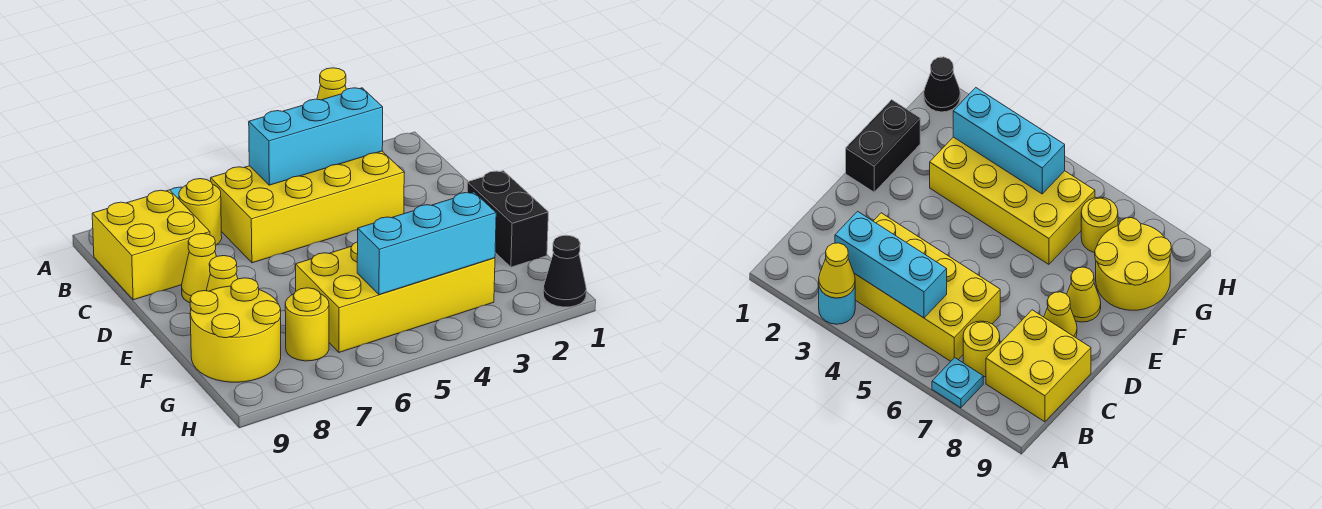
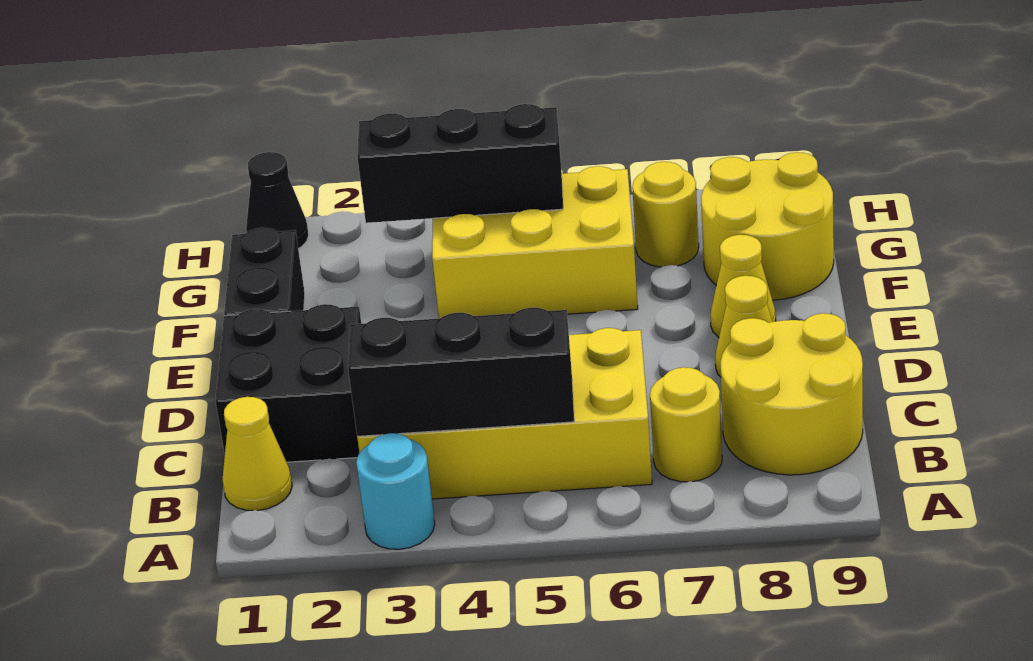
yellow cone A3 level 2 -> yellow cone B1 level 1
cyan plate A7 level 1 -> none
cyan brick B3:B5 level 2 -> black brick B3:B5 level 2
yellow brick B8:C9 level 1 -> yellow round brick B8:C9 level 1
none -> black brick C1:D2 level 1
yellow brick F3:G6 level 1 -> yellow brick F4:G6 level 1
cyan brick G3:G5 level 2 -> black brick G3:G5 level 2

